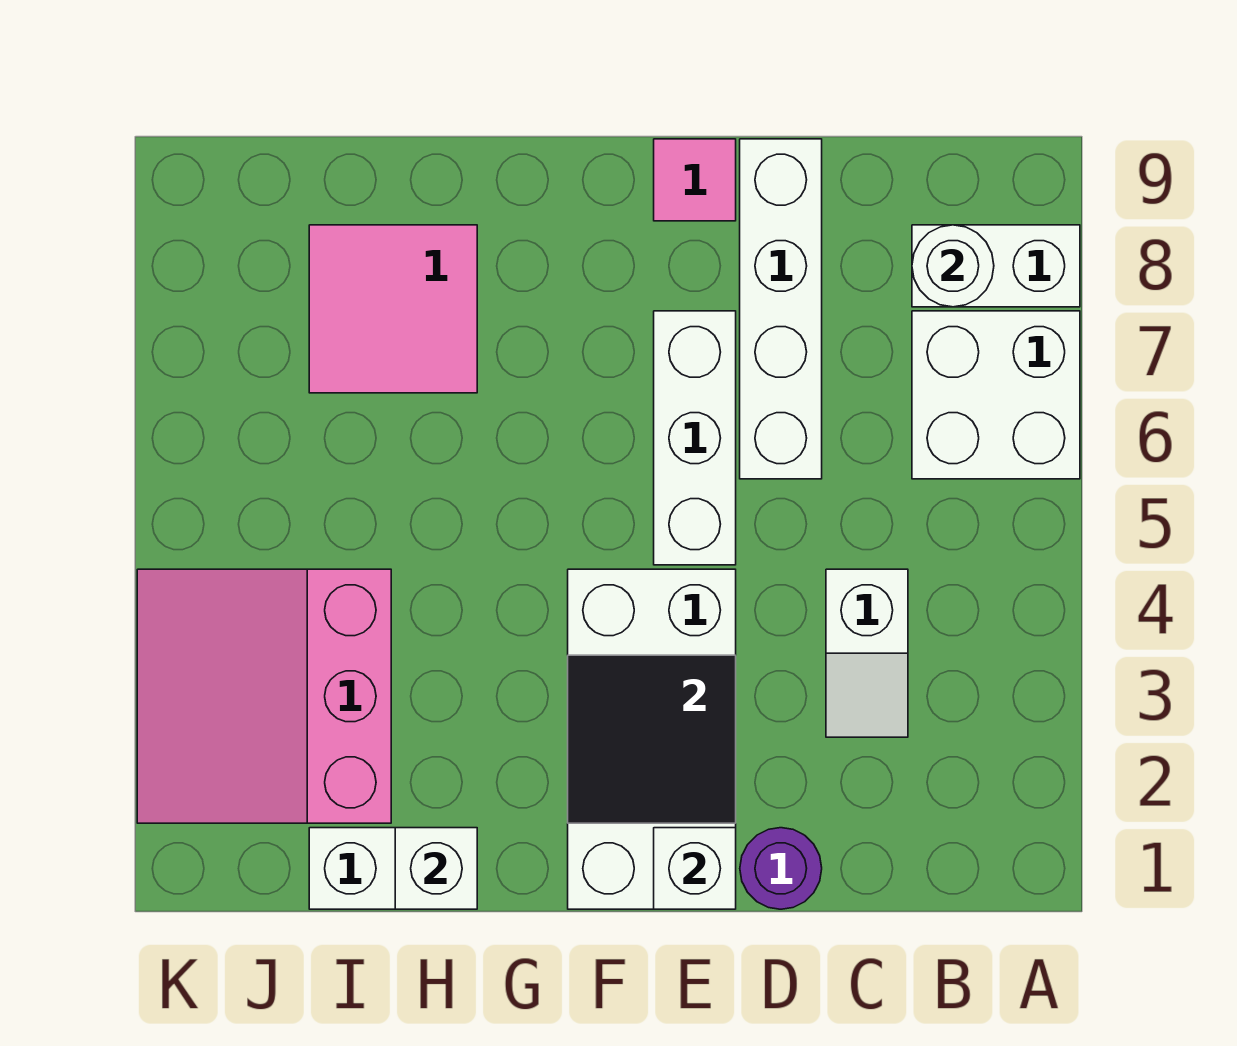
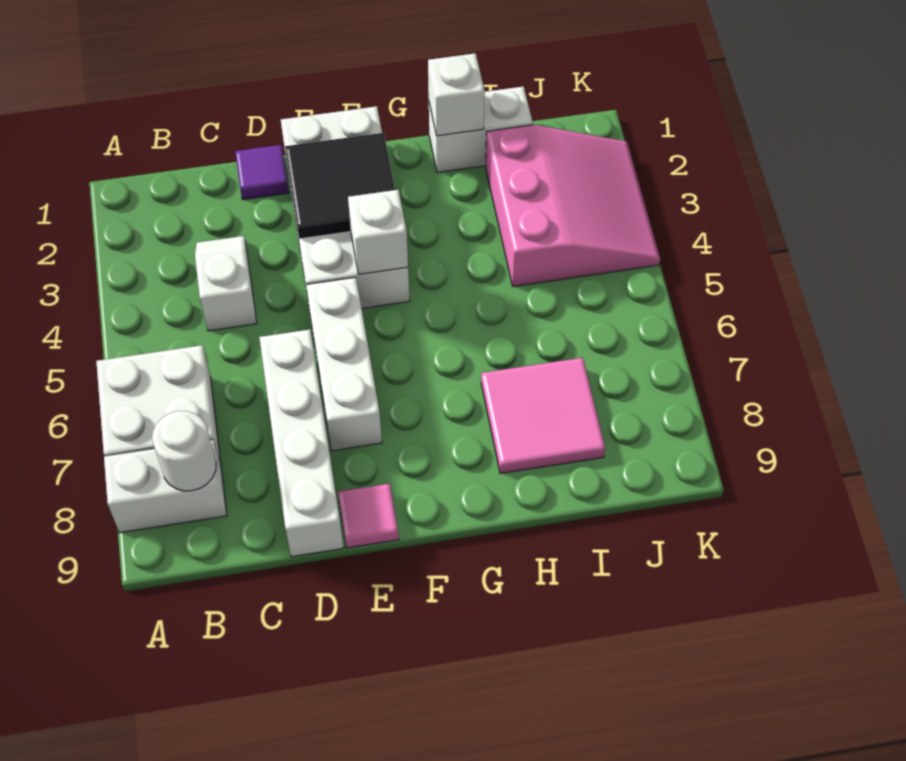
purple round brick D1 level 1 -> purple tile D1 level 1
white brick E1 level 2 -> white brick F4 level 2

